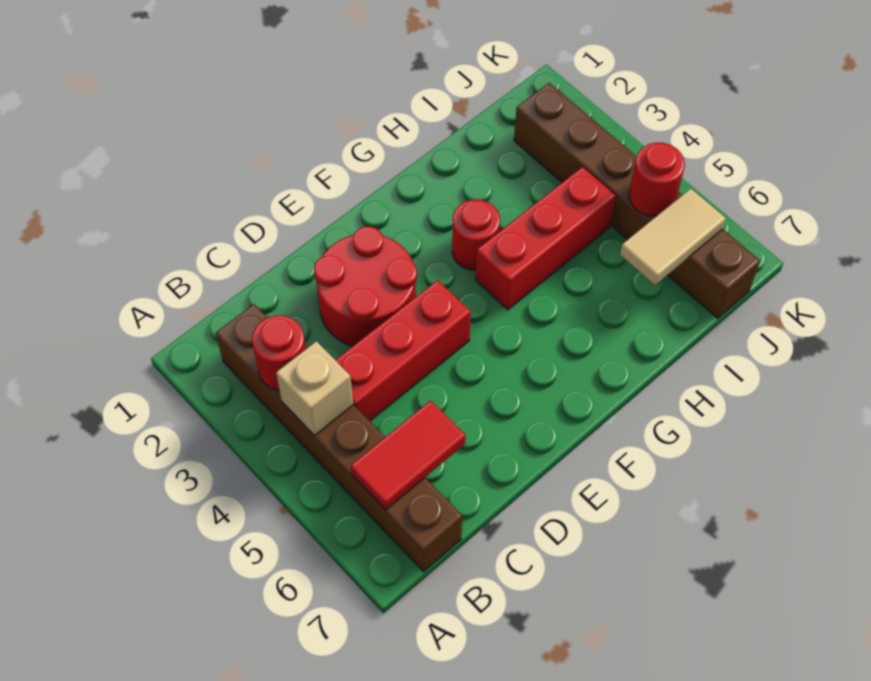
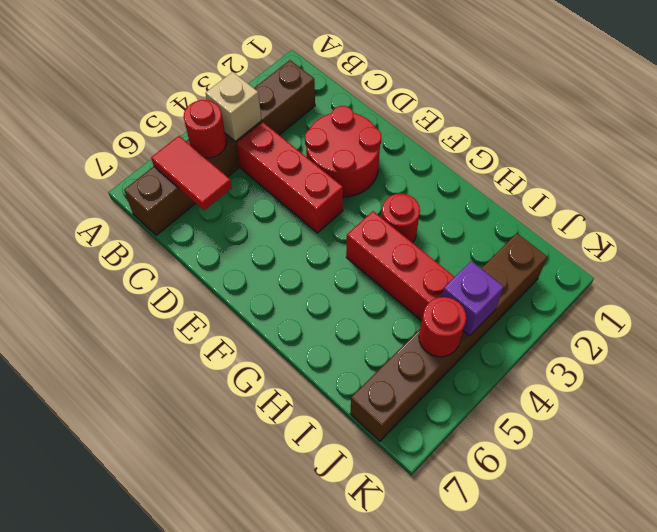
red round brick B3 level 2 -> red round brick B5 level 2
tan tile I6:J6 level 2 -> none
none -> purple brick J4 level 2

